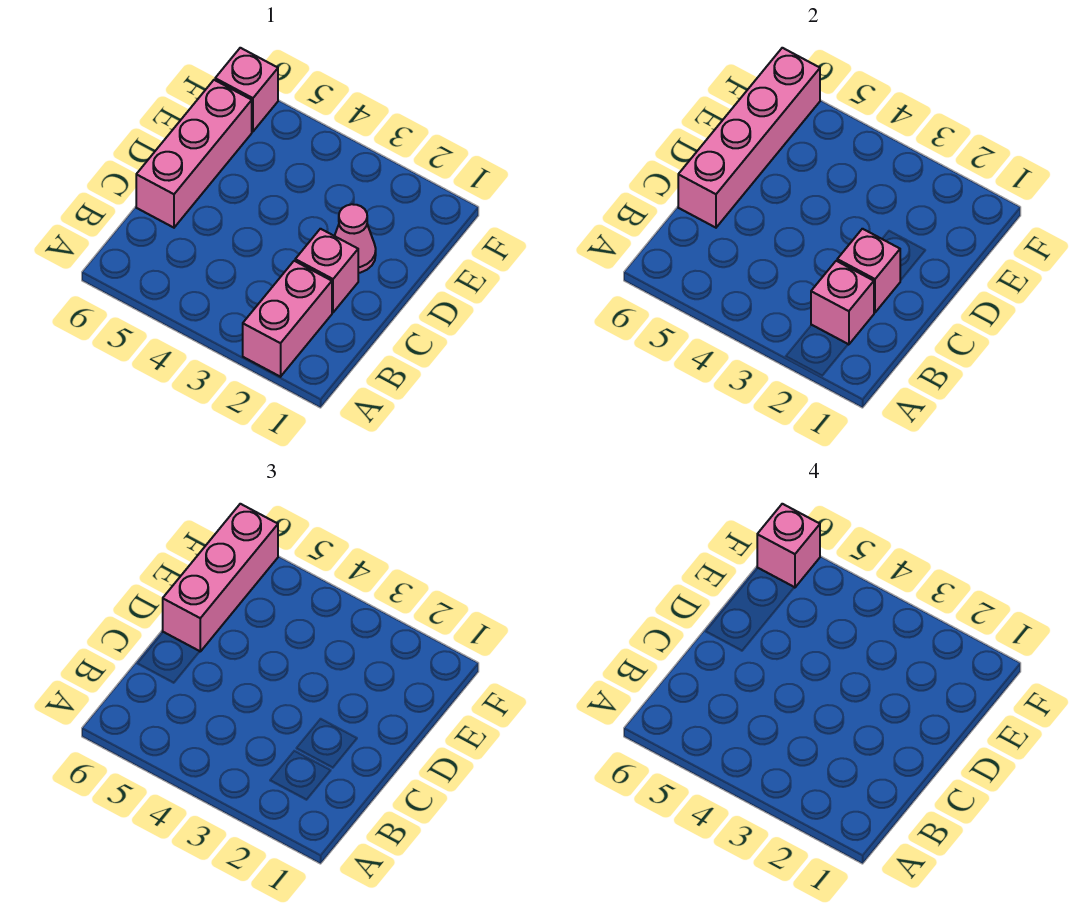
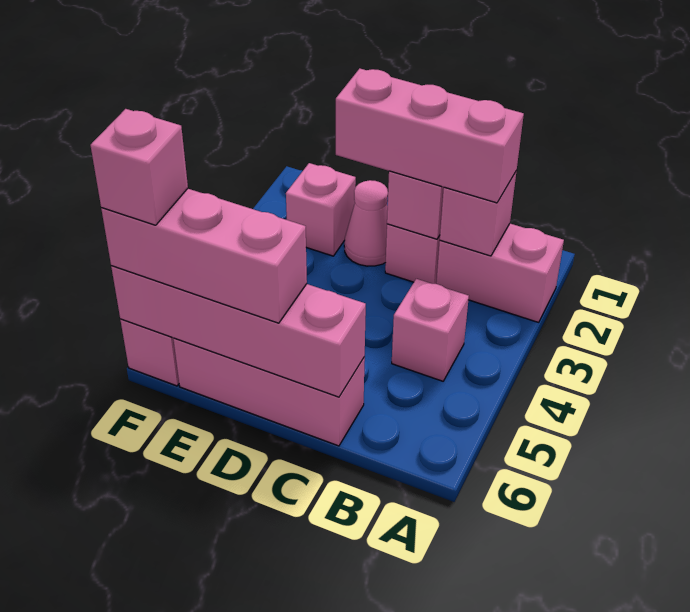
none -> pink brick B2:D2 level 3
none -> pink brick B4 level 1
none -> pink brick E2 level 1

